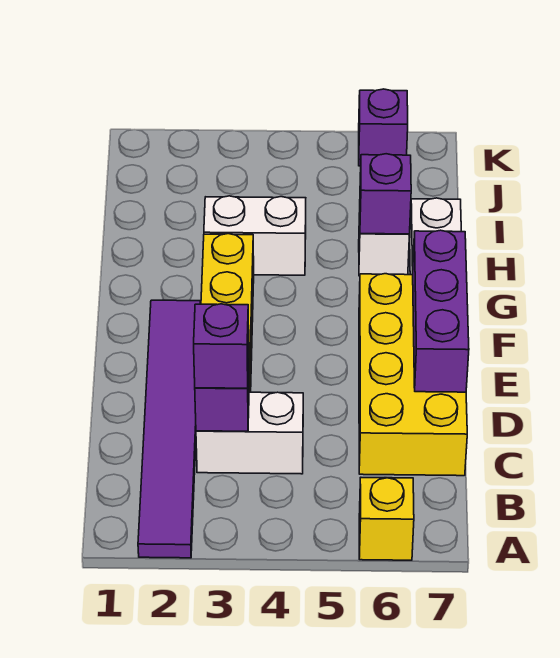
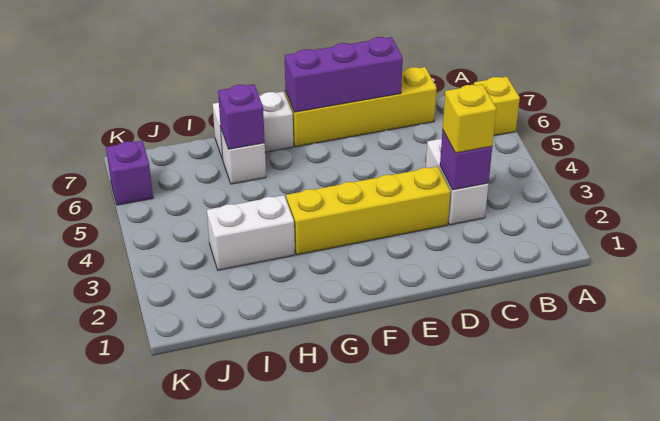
purple tile A2:F2 level 1 -> none
purple brick C3 level 3 -> yellow brick C3 level 3
yellow brick C6:F7 level 1 -> yellow brick C7:F7 level 1
white brick H3:H4 level 1 -> white brick H3:I3 level 1

